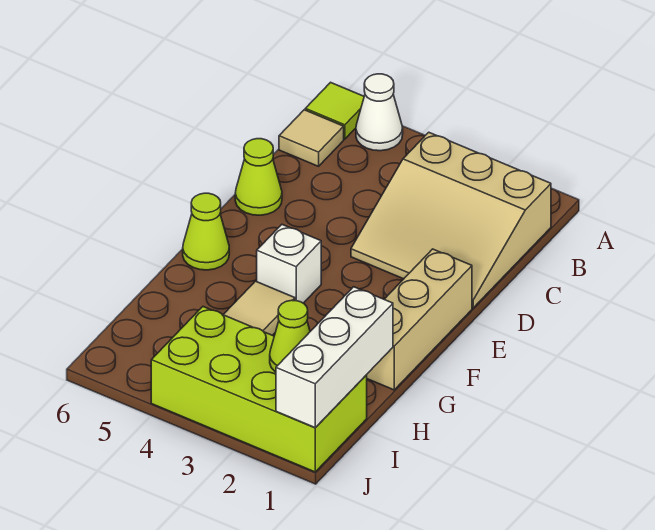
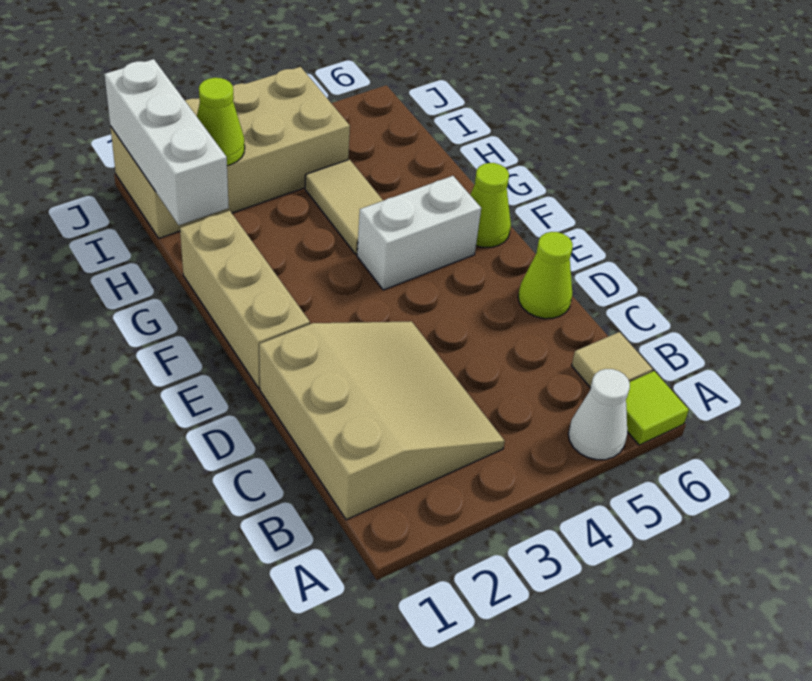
tan slope B1:D3 level 1 top B -> tan slope B1:D3 level 1 top 1
white brick F4 level 1 -> white brick F4:F5 level 1
lime brick I1:J4 level 1 -> tan brick I1:J4 level 1

